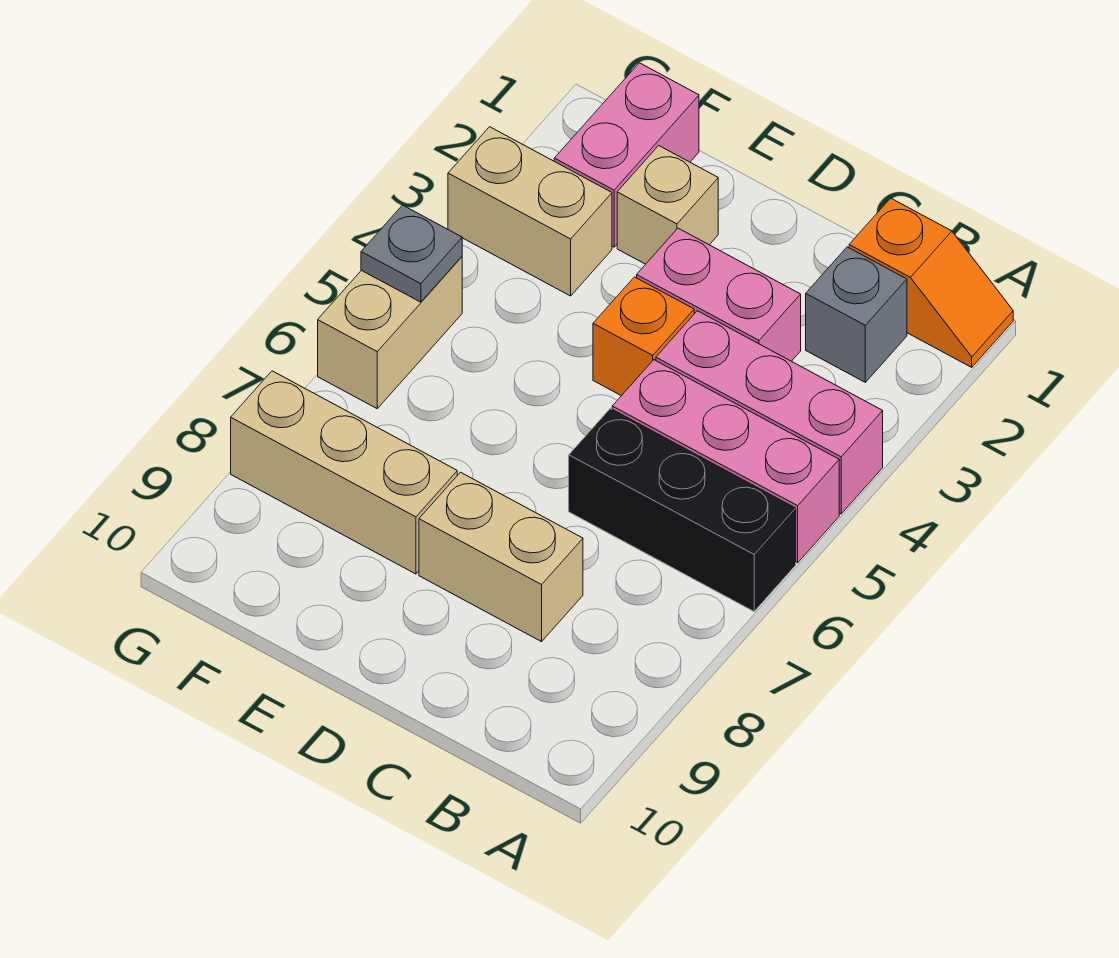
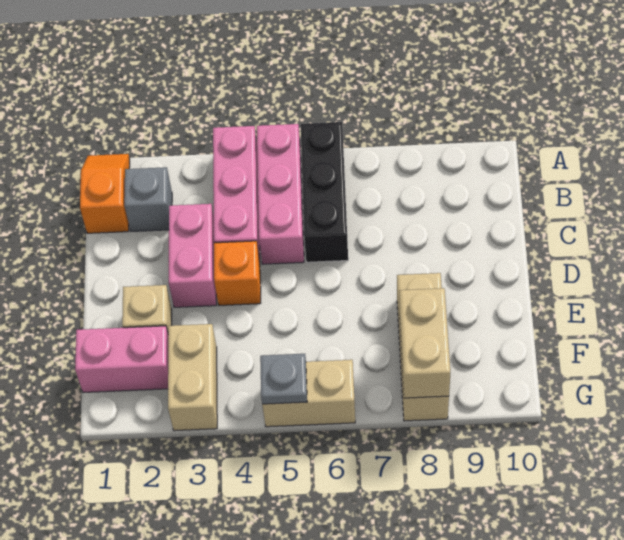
tan brick C8:D8 level 1 -> tan brick F8:G8 level 2

